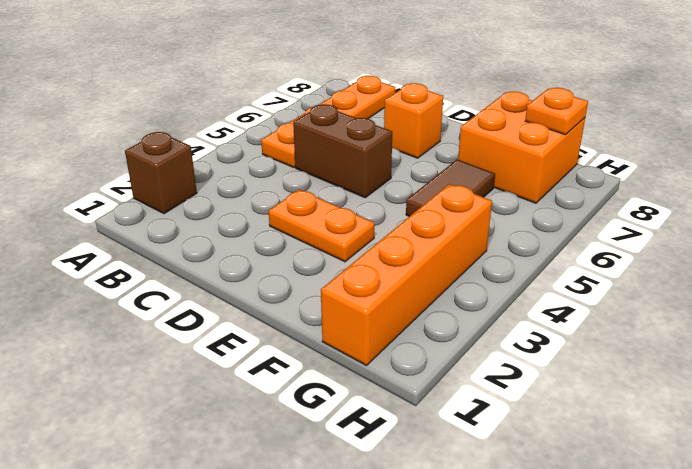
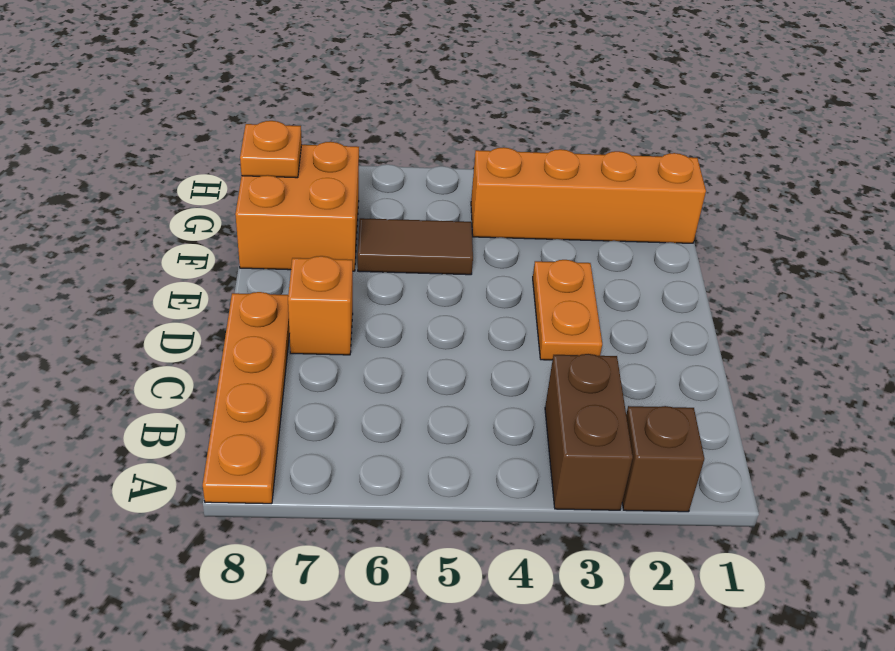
orange plate B5:B8 level 1 -> orange plate A8:D8 level 1
brown brick C5:D5 level 1 -> brown brick A3:B3 level 1

